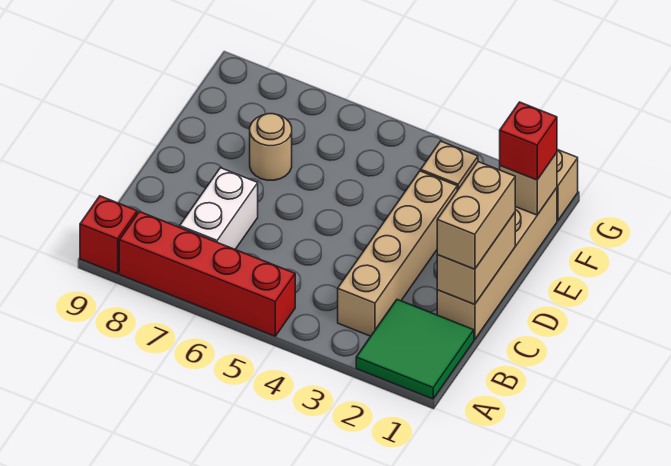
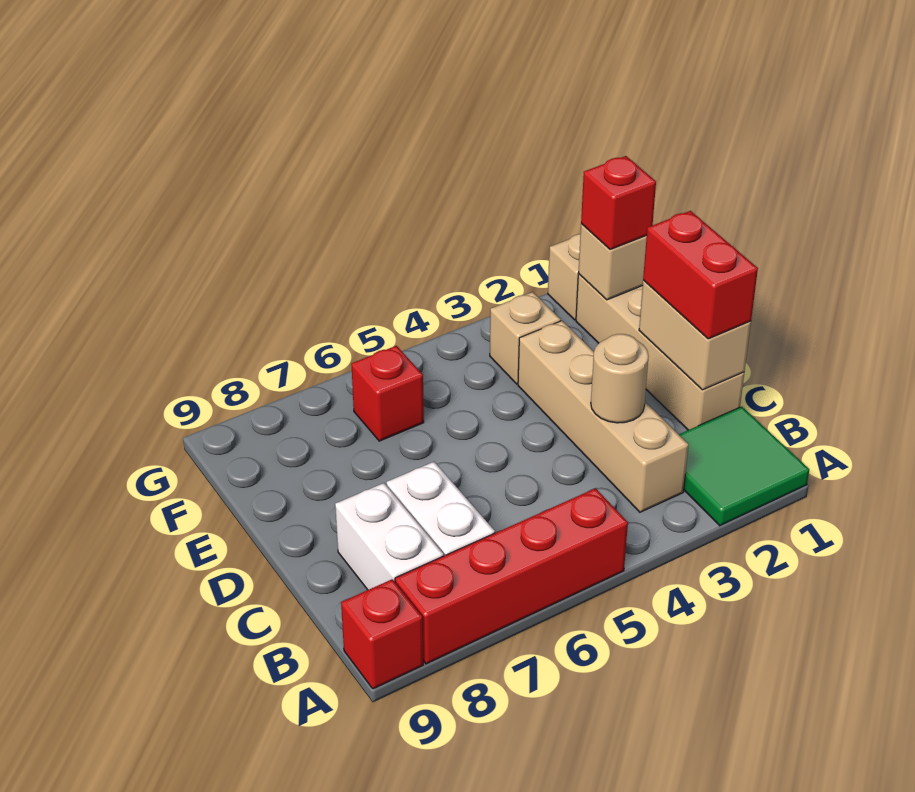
none -> white brick B8:C8 level 1
tan brick C1:D1 level 3 -> red brick C1:D1 level 3
tan round brick E7 level 1 -> tan round brick C3 level 2
none -> red brick F6 level 1

